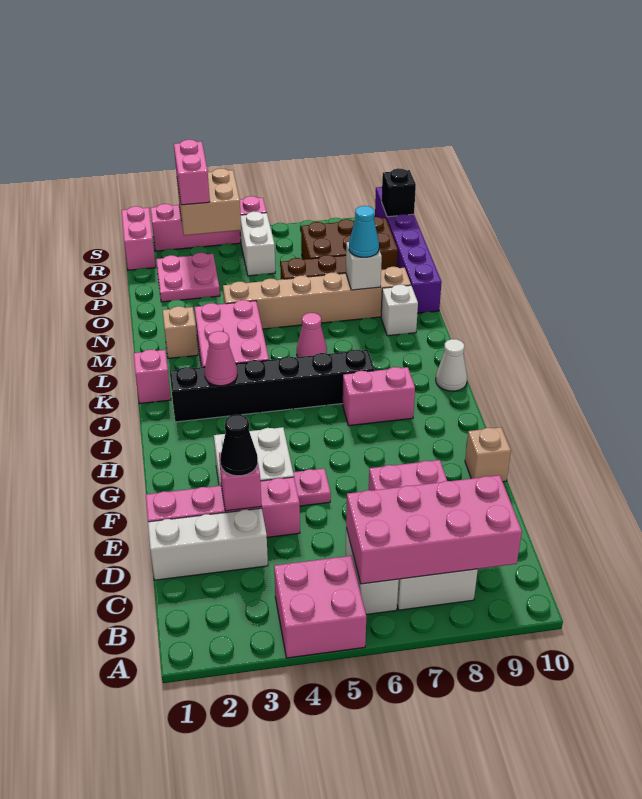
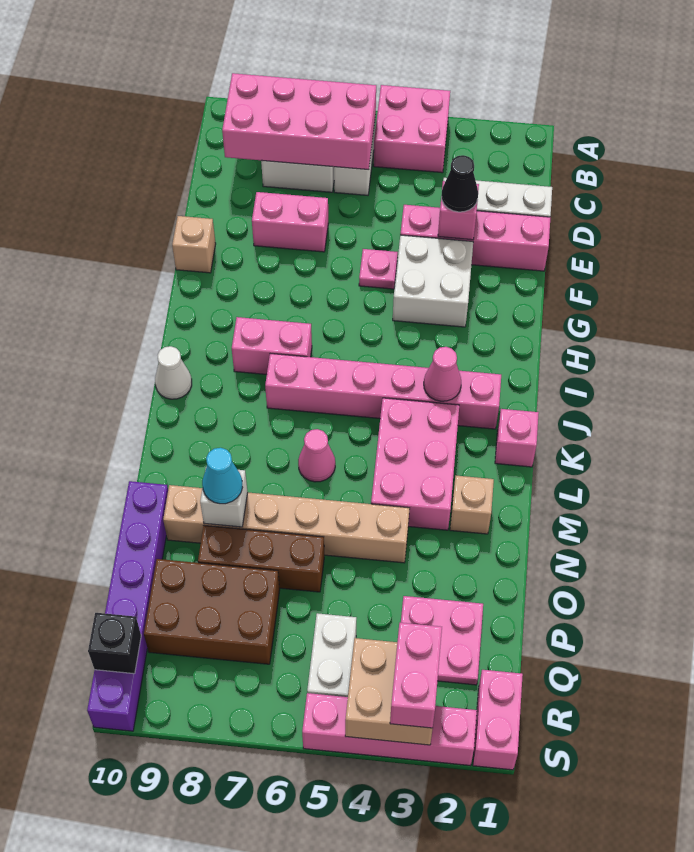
black brick J2:J7 level 1 -> pink brick J2:J7 level 1
white brick M9 level 1 -> none

